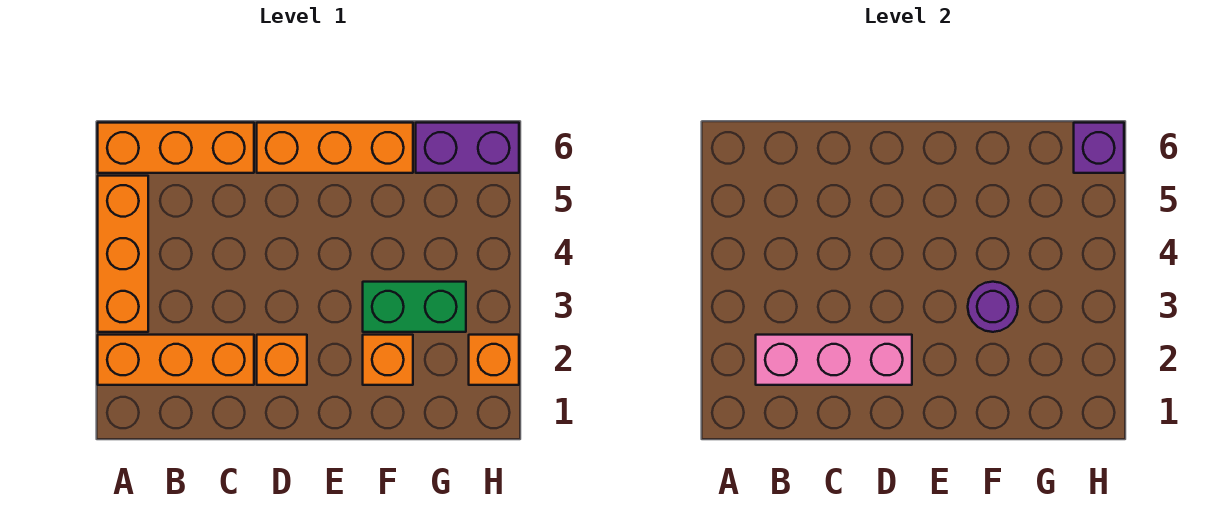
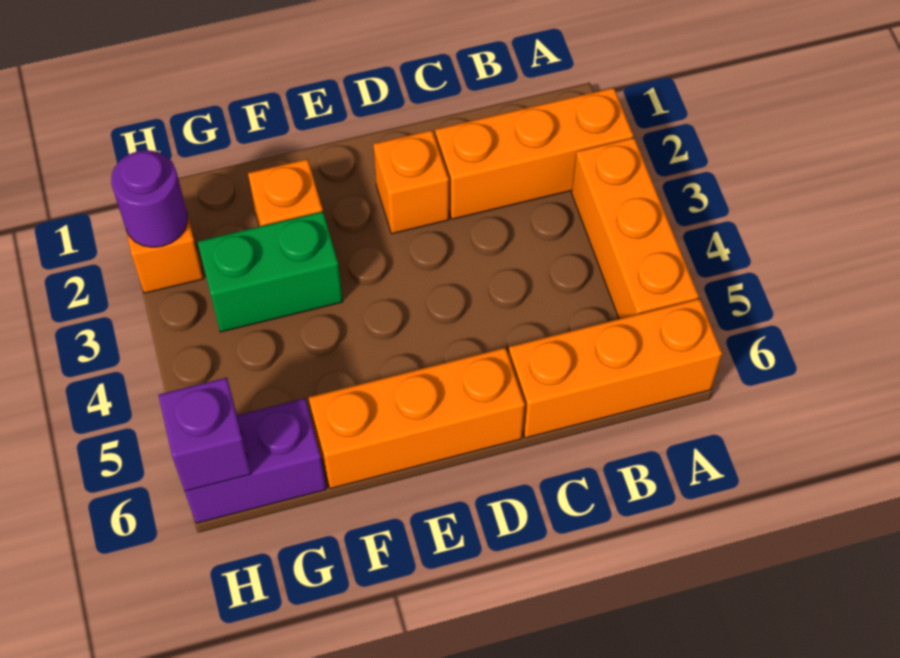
pink brick B2:D2 level 2 -> none
purple round brick F3 level 2 -> purple round brick H2 level 2

